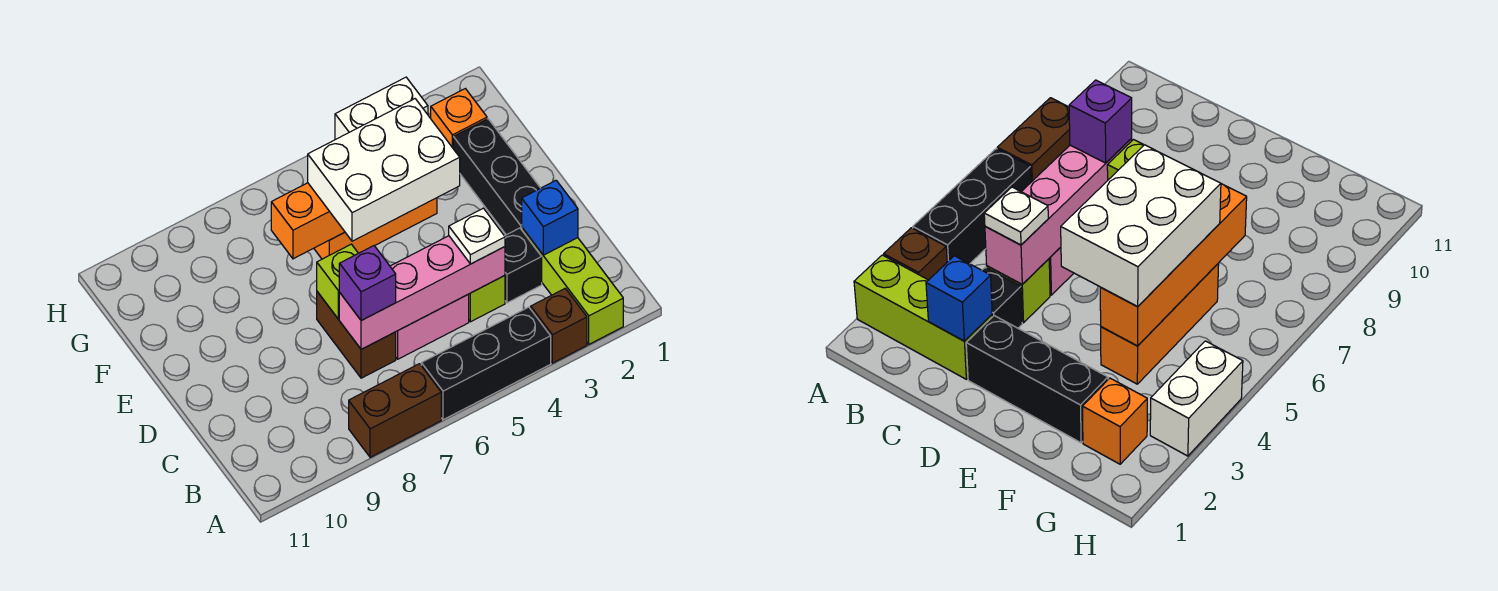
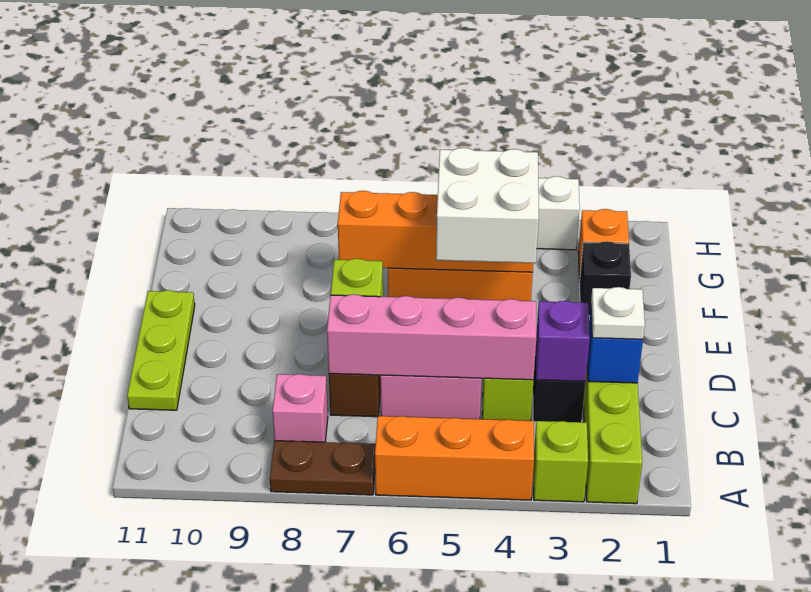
brown brick A3 level 1 -> lime brick A3 level 1
black brick A4:A6 level 1 -> orange brick A4:A6 level 1
brown brick A7:A8 level 1 -> brown plate A7:A8 level 1
none -> pink brick B8 level 1
white plate C4 level 3 -> white plate C2 level 3
purple brick C7 level 3 -> purple brick C3 level 2
none -> lime plate C11:E11 level 1
black brick D2:F2 level 1 -> black brick F2 level 1
white brick E4:F6 level 3 -> white brick E4:F5 level 3

